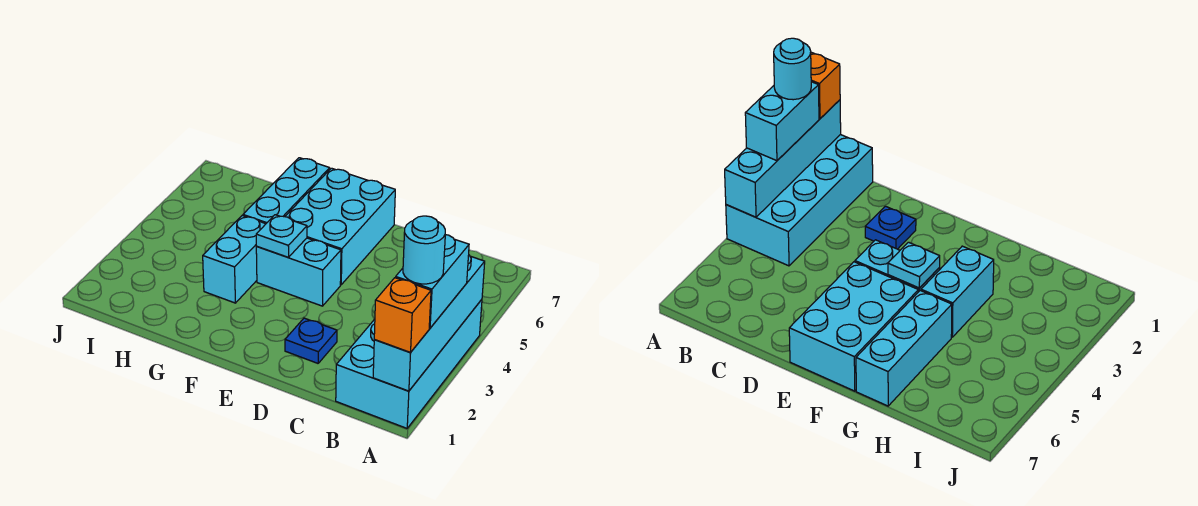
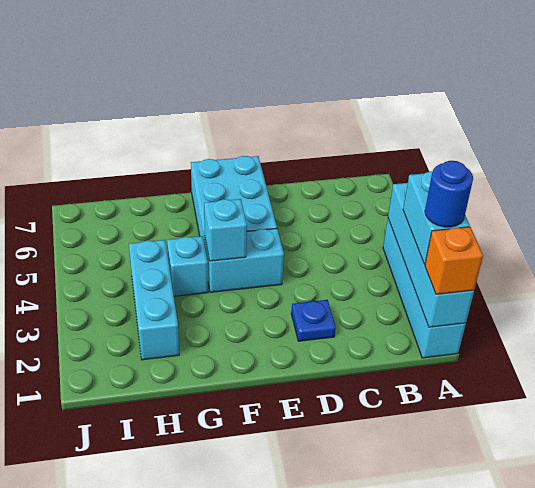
cyan brick A1:B4 level 1 -> cyan brick A1:A4 level 1
cyan round brick A2 level 4 -> blue round brick A2 level 4
cyan plate F4 level 2 -> cyan brick F4 level 2
cyan brick G3:G4 level 1 -> cyan brick G4 level 1
cyan brick G5:G7 level 1 -> cyan brick H2:H4 level 1

